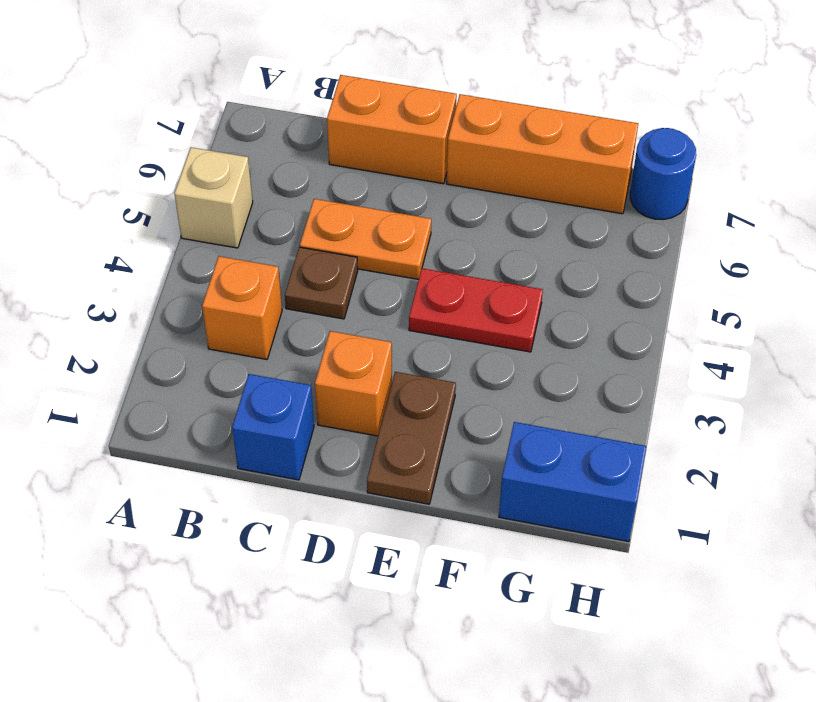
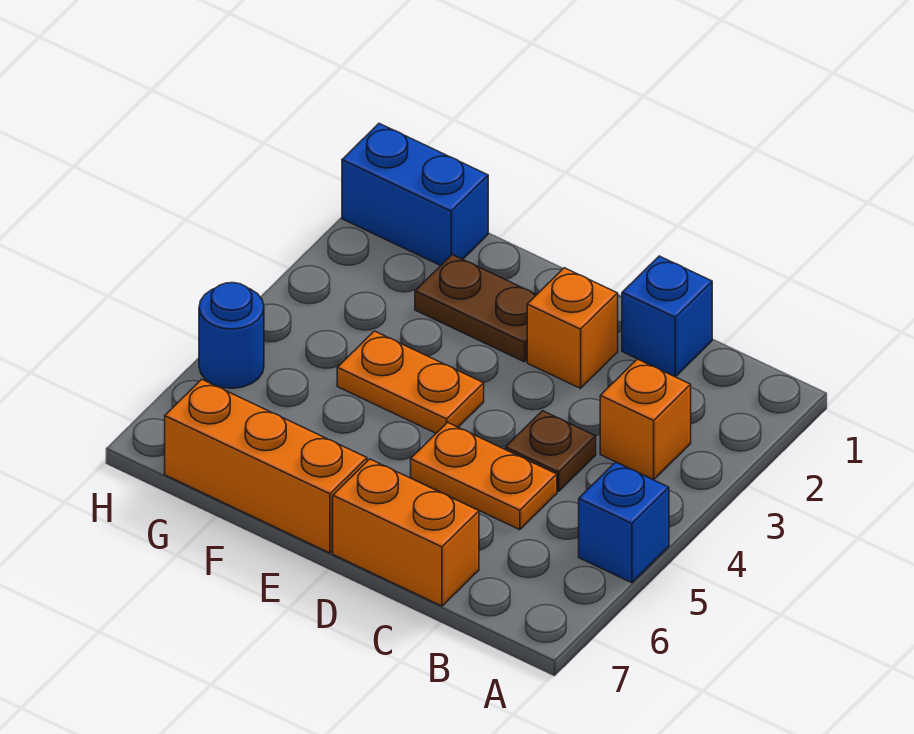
tan brick A5 level 1 -> blue brick A5 level 1
brown plate E1:E2 level 1 -> brown plate E2:F2 level 1
red plate E4:F4 level 1 -> orange plate E4:F4 level 1
blue round brick H7 level 1 -> blue round brick H5 level 1

